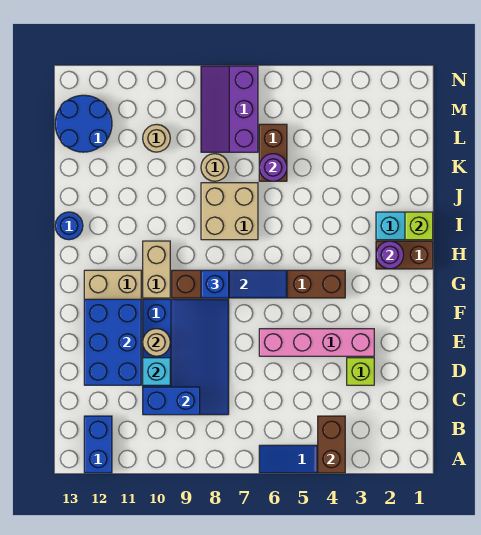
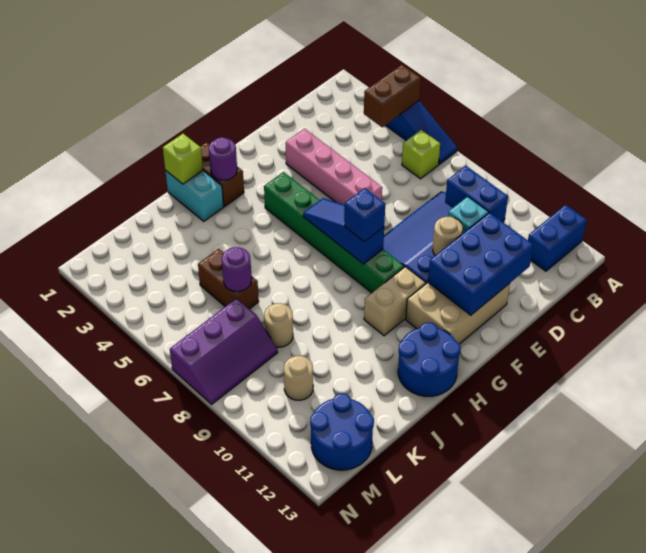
lime brick D3 level 1 -> lime brick B6 level 1
brown brick G4:G9 level 1 -> green brick G4:G9 level 1
tan brick I7:J8 level 1 -> none
blue round brick I13 level 1 -> blue round brick H12:I13 level 1
brown brick K6:L6 level 1 -> brown brick K5:K6 level 1

